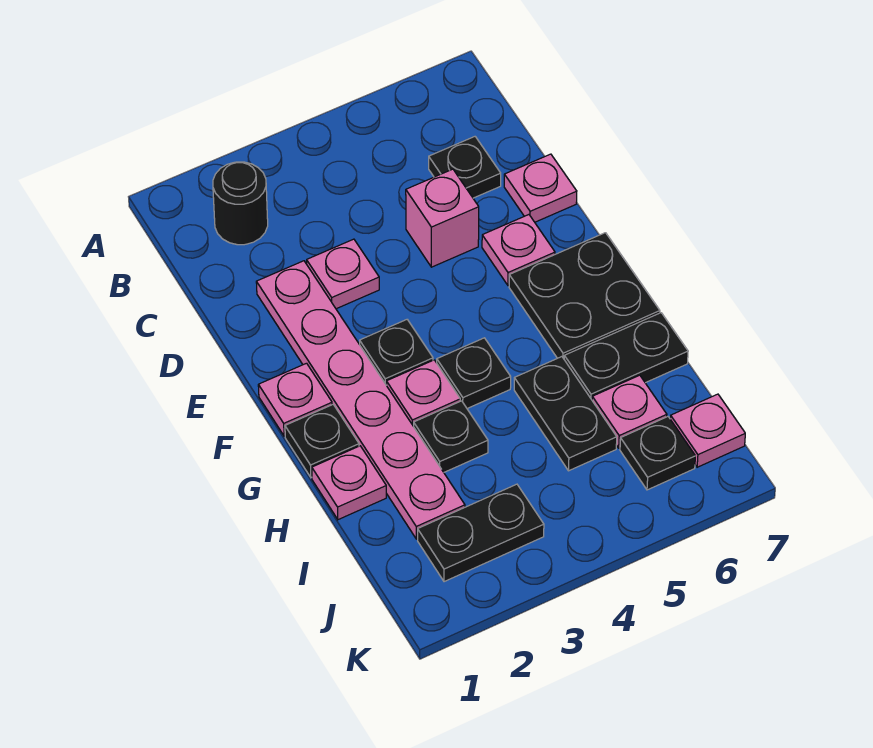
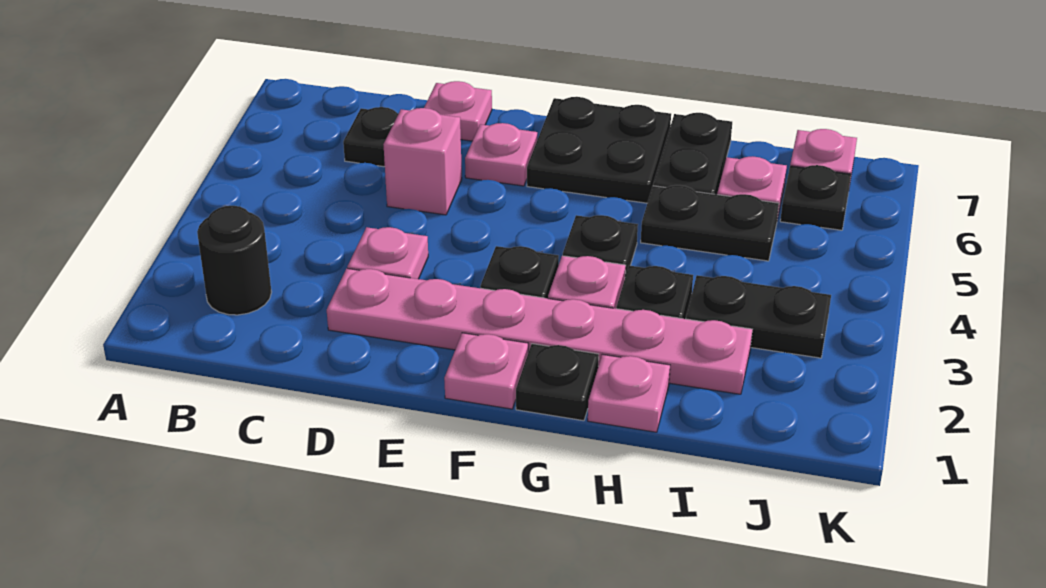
black plate J2:J3 level 1 -> black plate I3:J3 level 1

